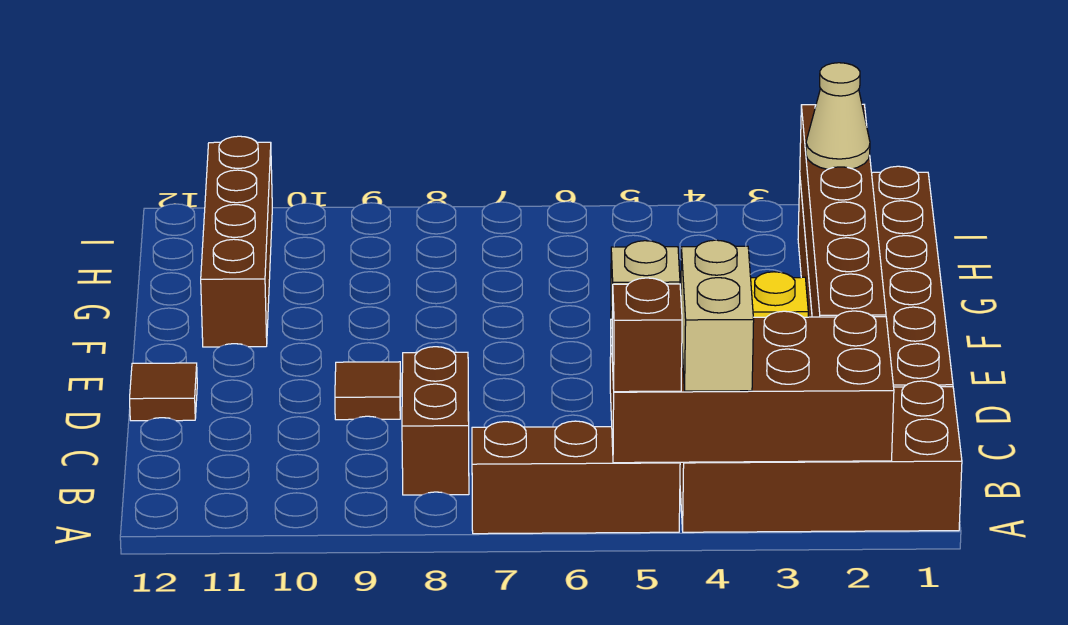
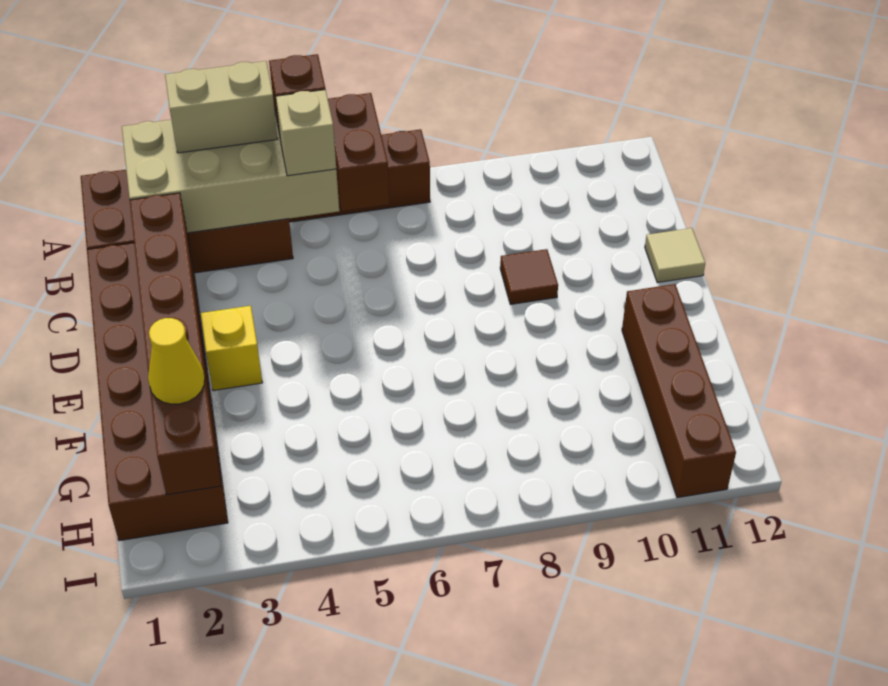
brown brick A2:B5 level 2 -> tan brick A2:B5 level 2
tan brick A4:B4 level 3 -> tan brick A3:A4 level 3
brown brick B8:C8 level 1 -> brown brick A6:B6 level 2
brown tile D12 level 1 -> tan tile D12 level 1
tan cone G2 level 3 -> yellow cone G2 level 3

